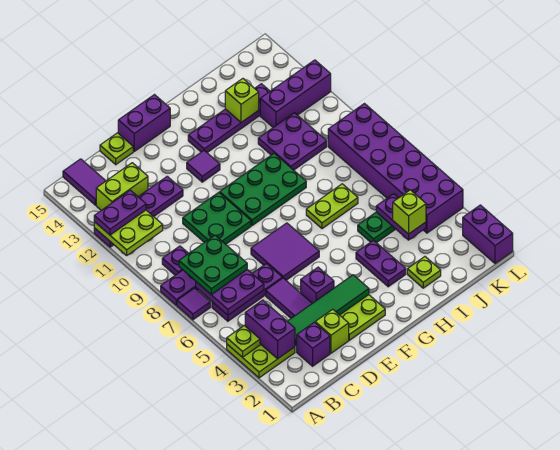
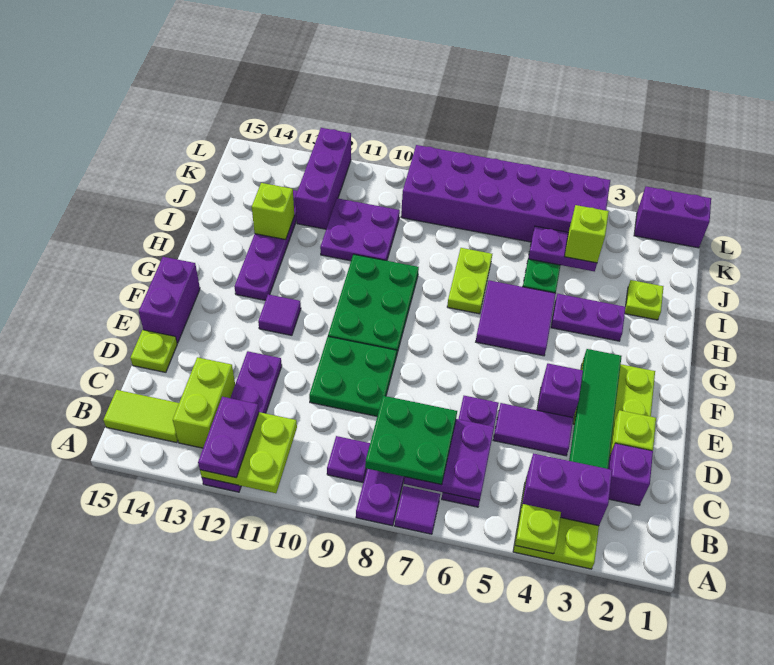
purple tile B14:B15 level 1 -> lime tile B14:B15 level 1
purple tile E6:F7 level 1 -> purple tile G5:H6 level 1

